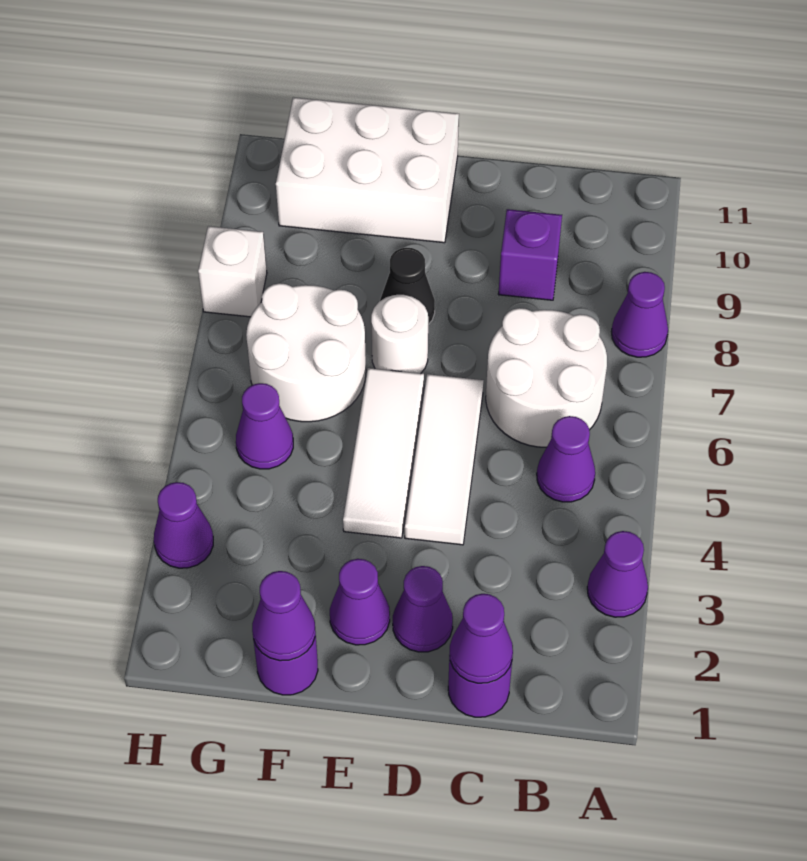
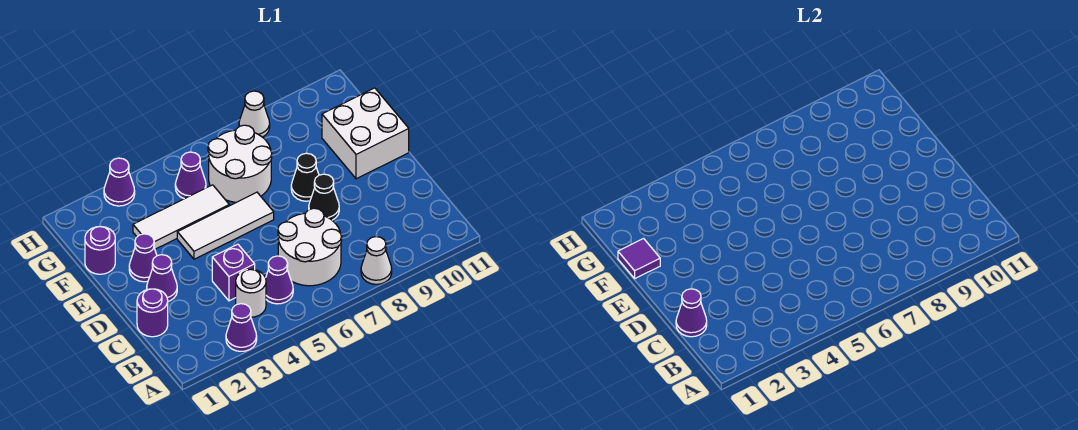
purple cone A8 level 1 -> white cone A8 level 1
purple brick C9 level 1 -> purple brick C4 level 1
white tile D4:D6 level 1 -> white tile F3:F5 level 1
none -> black cone D8 level 1
white round brick E7 level 1 -> white round brick B4 level 1
white brick E10:G11 level 1 -> white brick E10:F11 level 1
purple cone F1 level 2 -> purple tile F1 level 2
white brick H8 level 1 -> white cone H8 level 1

